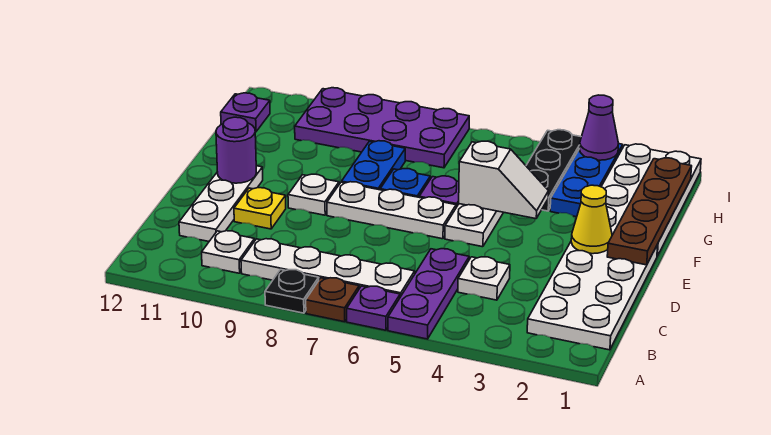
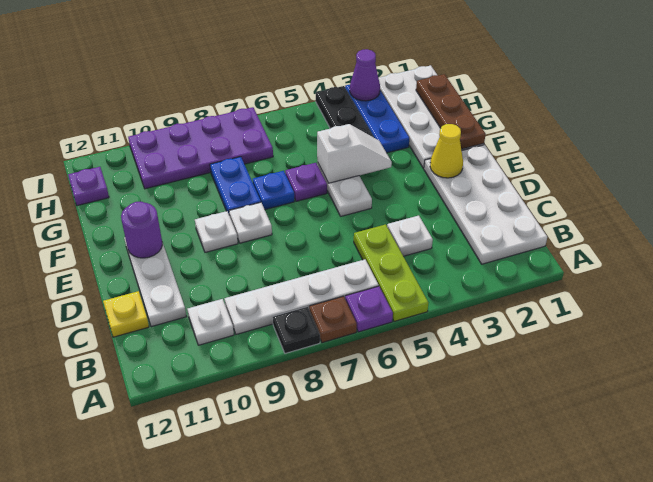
purple plate A5:C5 level 1 -> lime plate A5:C5 level 1
yellow plate D10 level 1 -> yellow plate C12 level 1
brown plate E1:H1 level 2 -> brown plate F1:H1 level 2
white plate E6:E8 level 1 -> white plate E8 level 1

